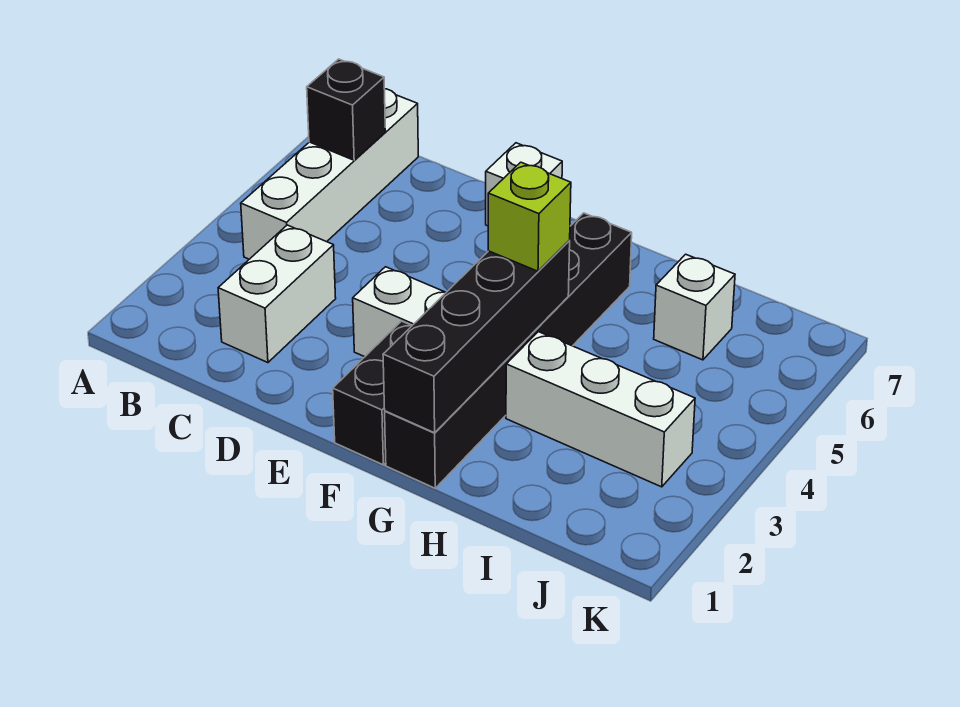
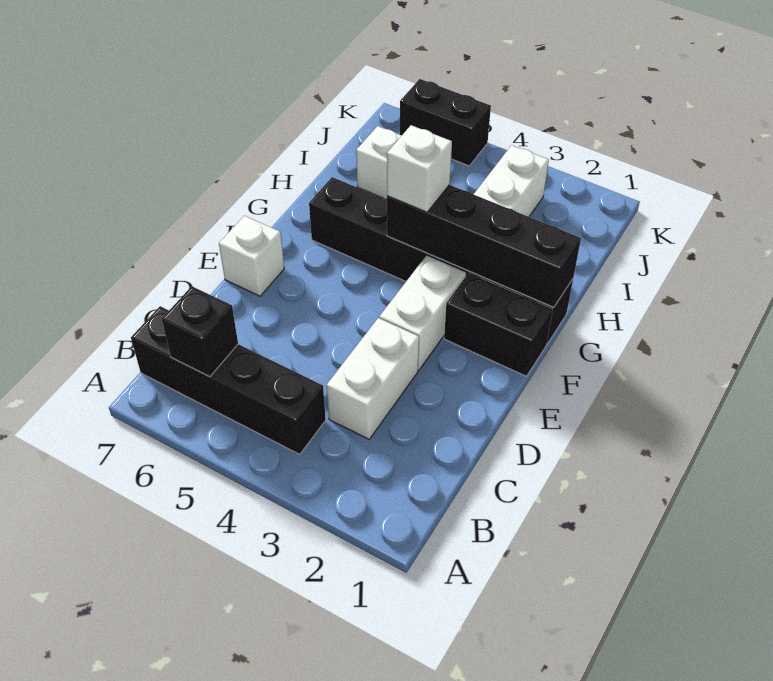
white brick B4:B7 level 1 -> black brick B4:B7 level 1
white brick C2:C3 level 1 -> white brick C3:D3 level 1
lime brick G4 level 3 -> white brick G4 level 3
none -> black brick K5:K6 level 1

